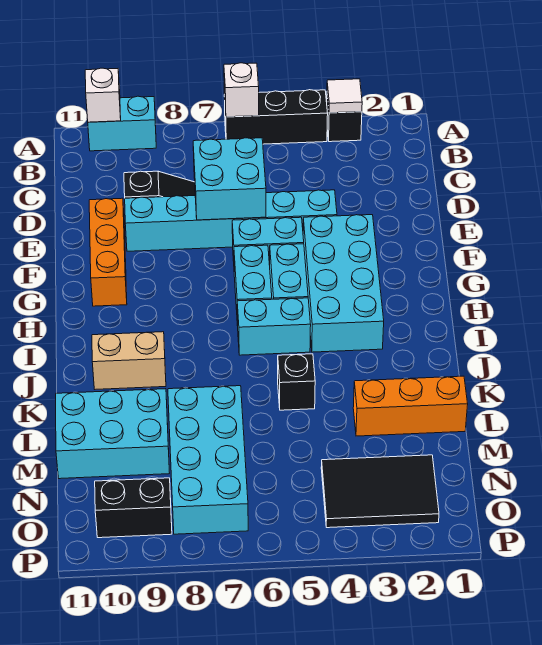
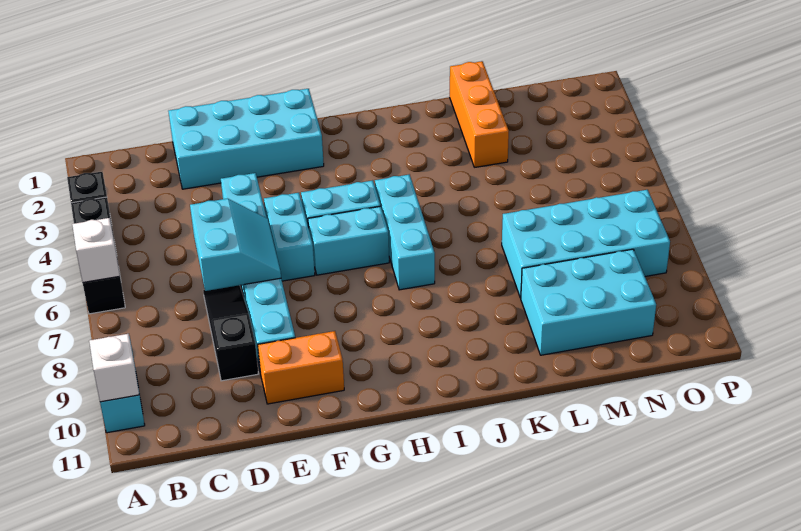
white tile A3 level 2 -> none
cyan brick D6:E7 level 2 -> cyan slope D6:E7 level 2 top D
orange brick E10:G10 level 1 -> orange brick E10:F10 level 1
cyan brick F3:I4 level 1 -> cyan brick D1:G2 level 1
cyan brick I5:I6 level 1 -> cyan brick I5:I7 level 1
tan brick J9:J10 level 1 -> none
black brick K5 level 1 -> none
cyan brick L9:M11 level 1 -> cyan brick L9:N10 level 1
black tile N2:O4 level 1 -> none
black brick O9:O10 level 1 -> none

